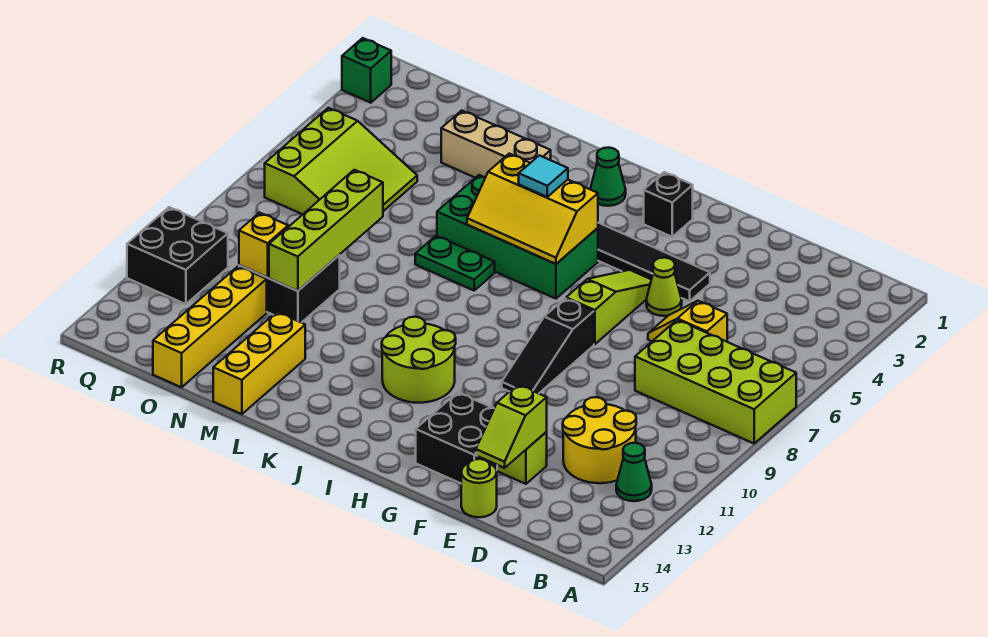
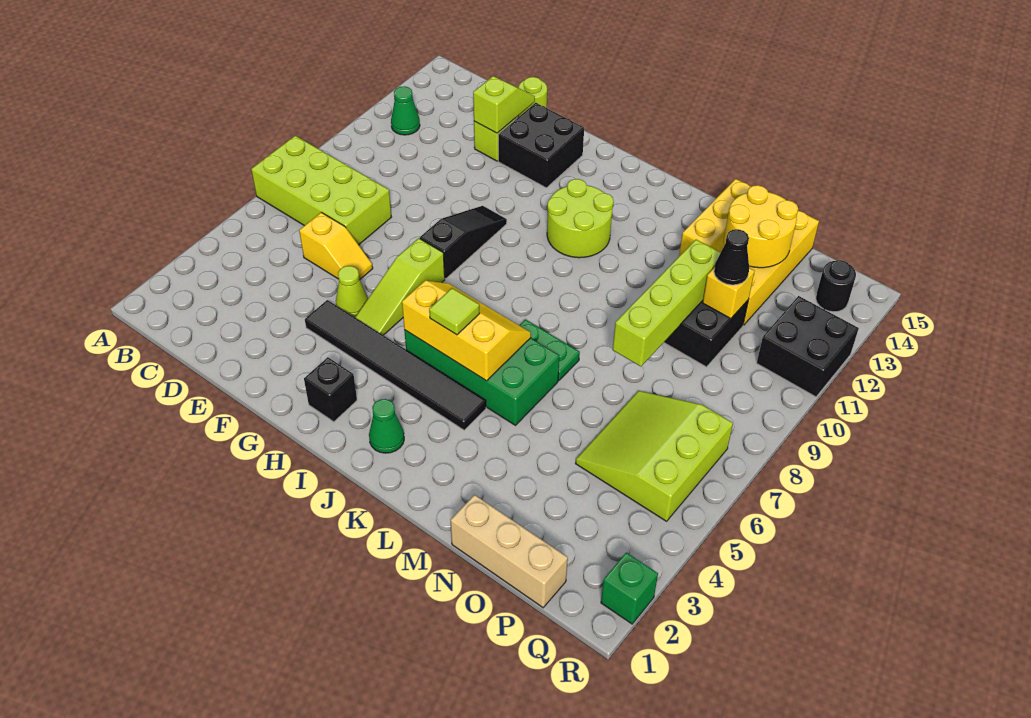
yellow round brick C11:D12 level 1 -> yellow round brick N13:O14 level 2
cyan tile J5 level 3 -> lime tile J5 level 3
tan brick L3:N3 level 1 -> tan brick N1:P1 level 1
none -> black cone O11 level 3
none -> black round brick Q14 level 1

